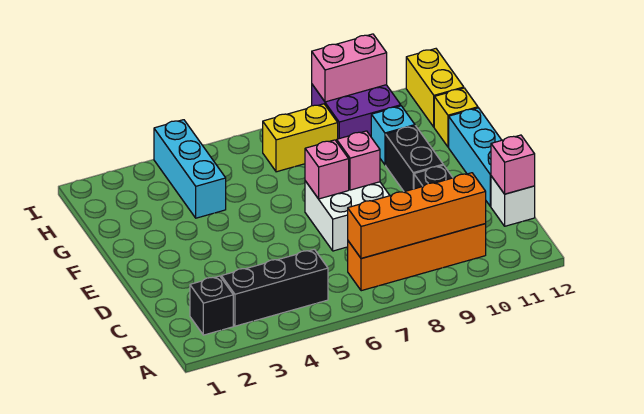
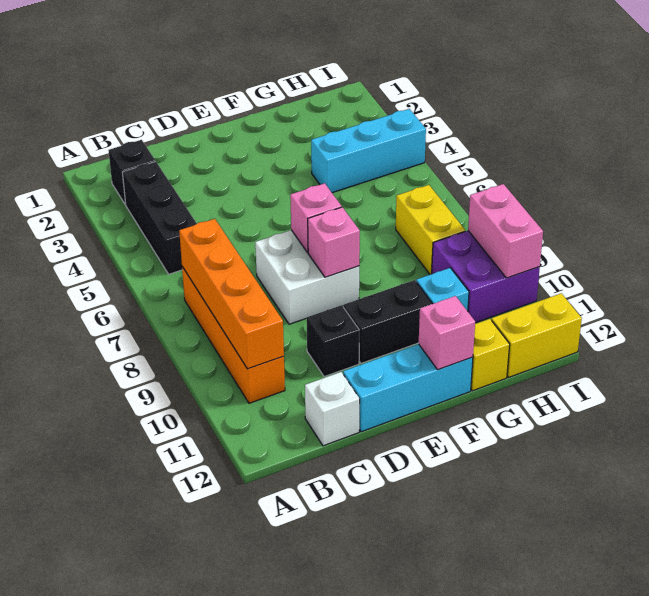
pink brick C12 level 2 -> pink brick F12 level 2

